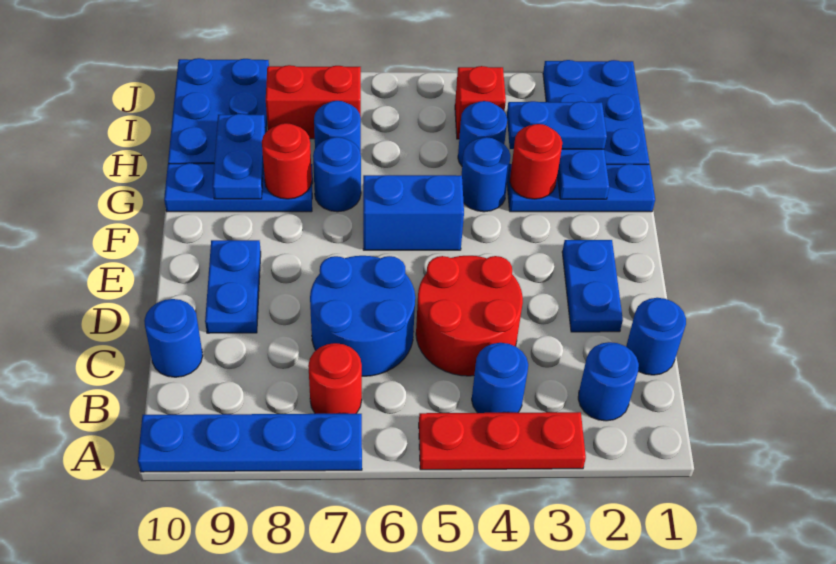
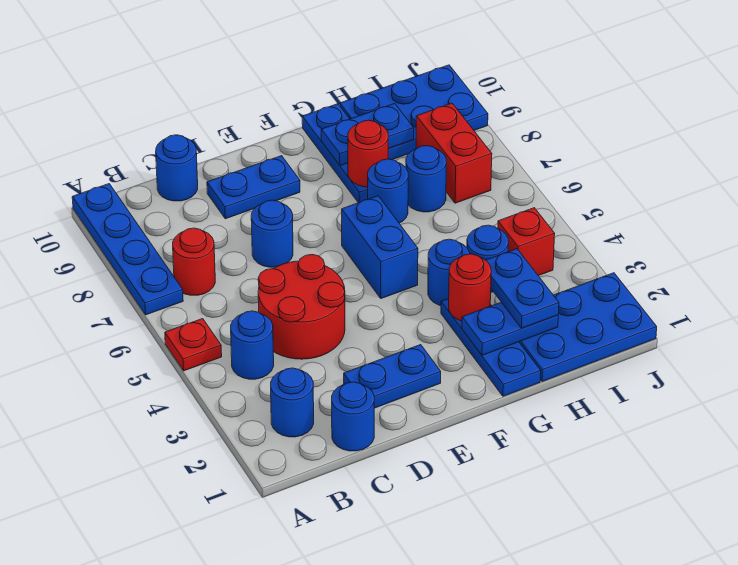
red plate A3:A5 level 1 -> red plate A5 level 1
blue round brick C6:D7 level 1 -> blue round brick D7 level 1

